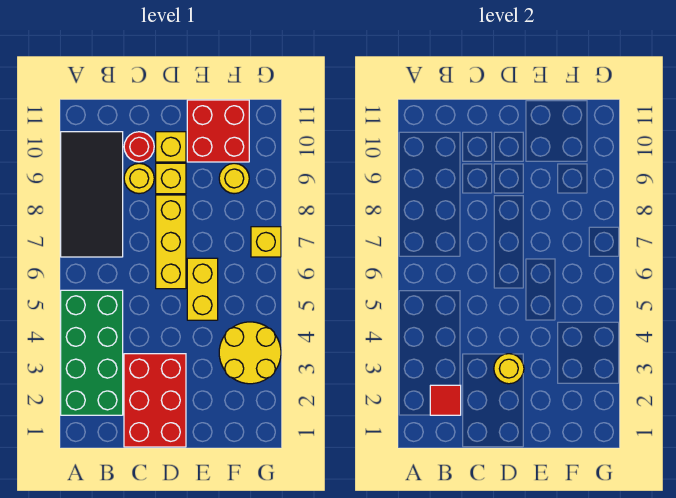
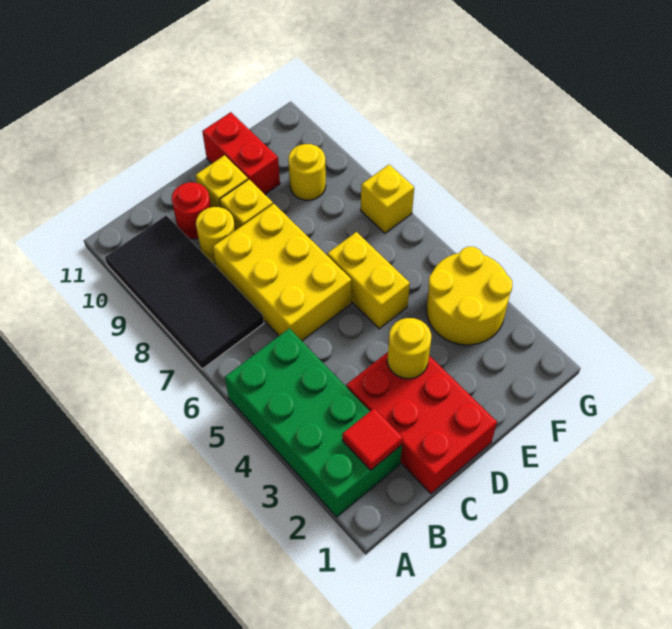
yellow brick D6:D8 level 1 -> yellow brick C6:D8 level 1
red brick E10:F11 level 1 -> red brick E10:E11 level 1

